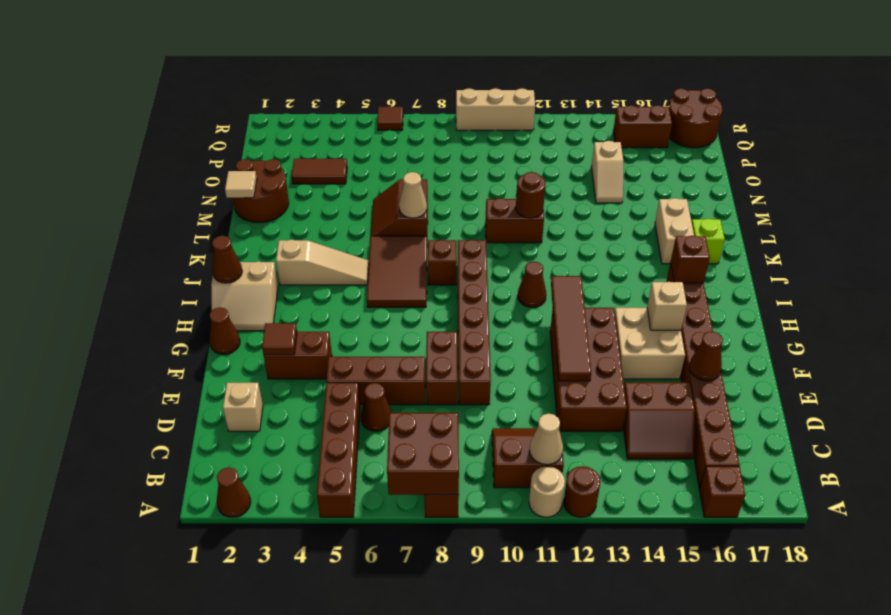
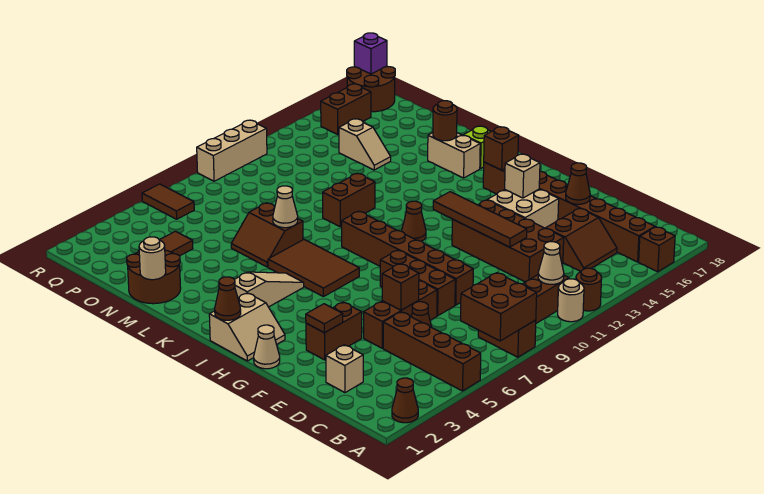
brown brick E8:F8 level 1 -> brown brick E8:G8 level 1
brown cone G1 level 1 -> tan cone G1 level 1
brown brick J8 level 1 -> brown brick E6 level 2
brown round brick L11 level 2 -> brown round brick L16 level 2
tan tile M1 level 2 -> tan round brick M1 level 2
brown tile R6 level 1 -> brown tile Q6:R6 level 1
none -> purple brick R18 level 2

